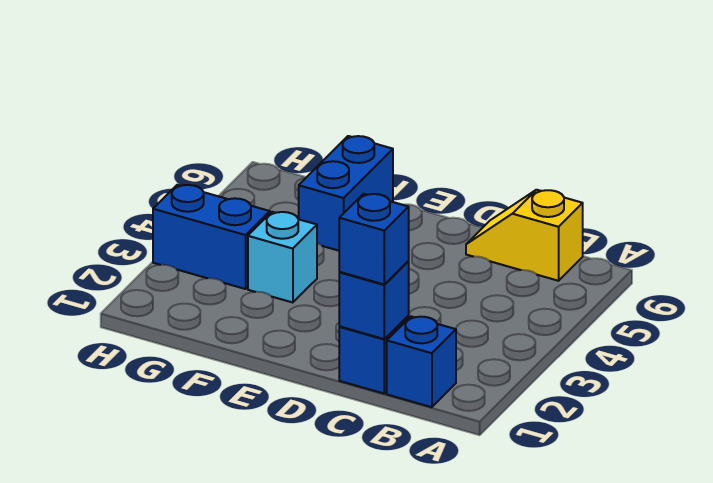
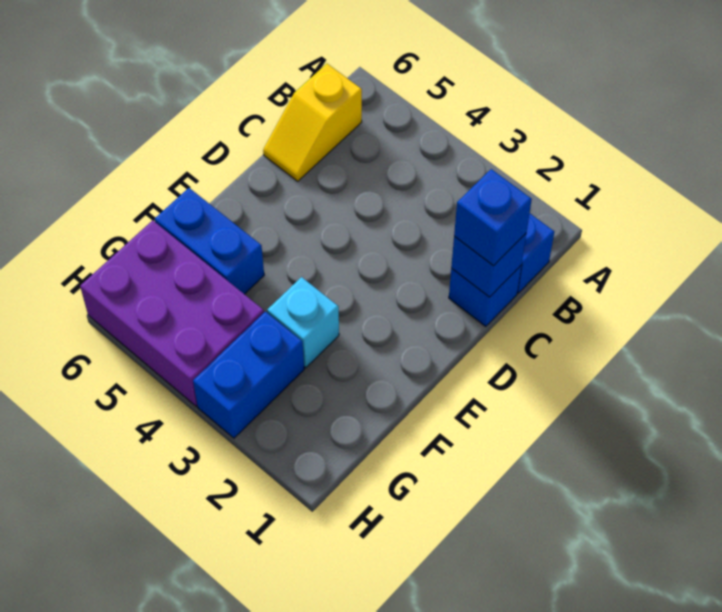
none -> purple brick G4:H6 level 1

